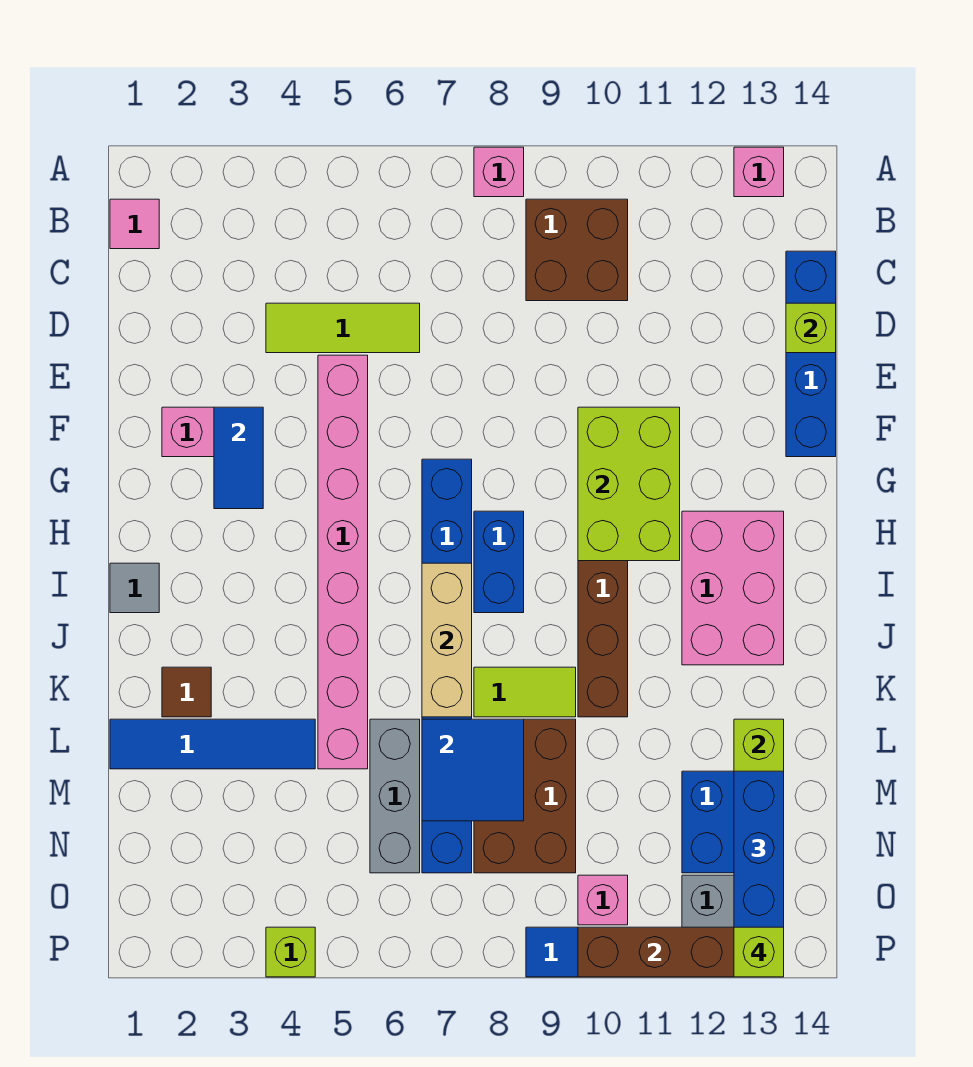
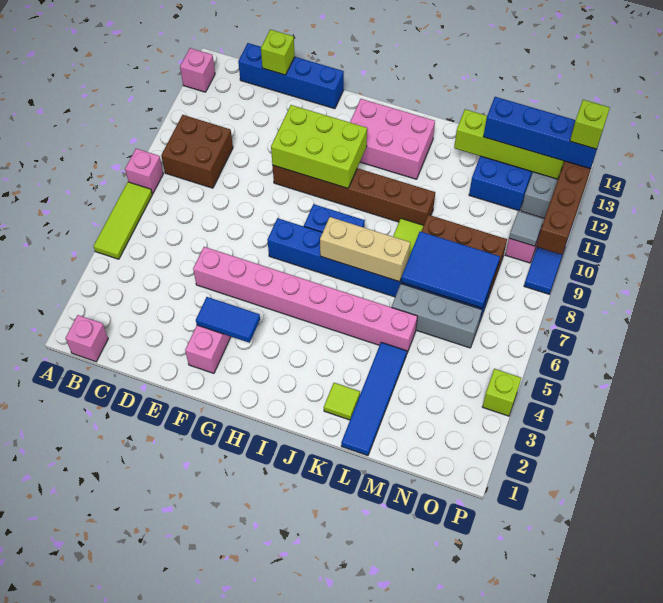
pink tile B1 level 1 -> pink brick B1 level 1
lime tile D4:D6 level 1 -> lime tile A5:A7 level 1
grey tile I1 level 1 -> grey tile O10 level 2
brown tile K2 level 1 -> lime tile K2 level 1
blue tile L7:M8 level 2 -> blue tile L7:N8 level 2

